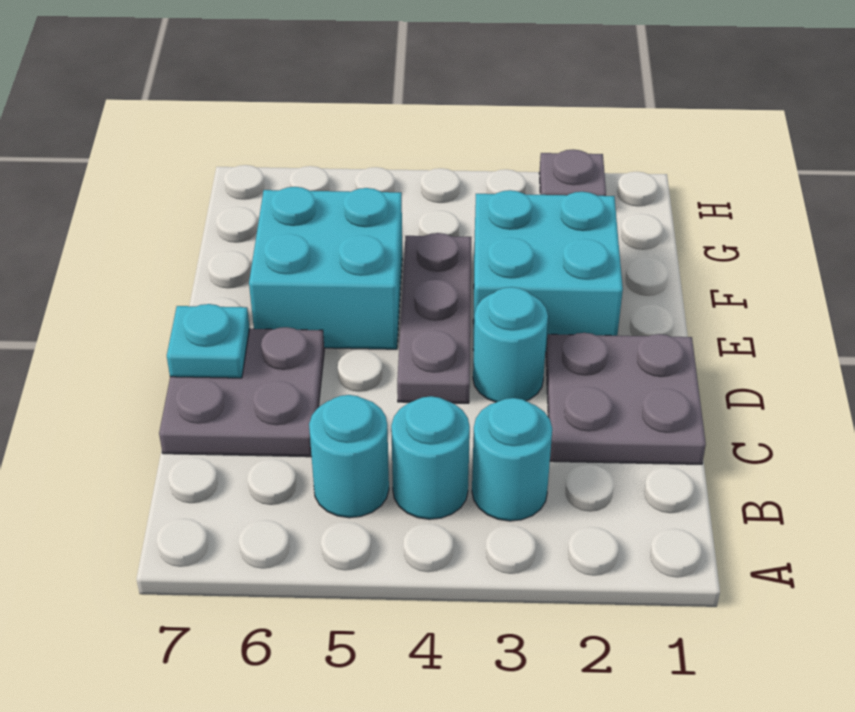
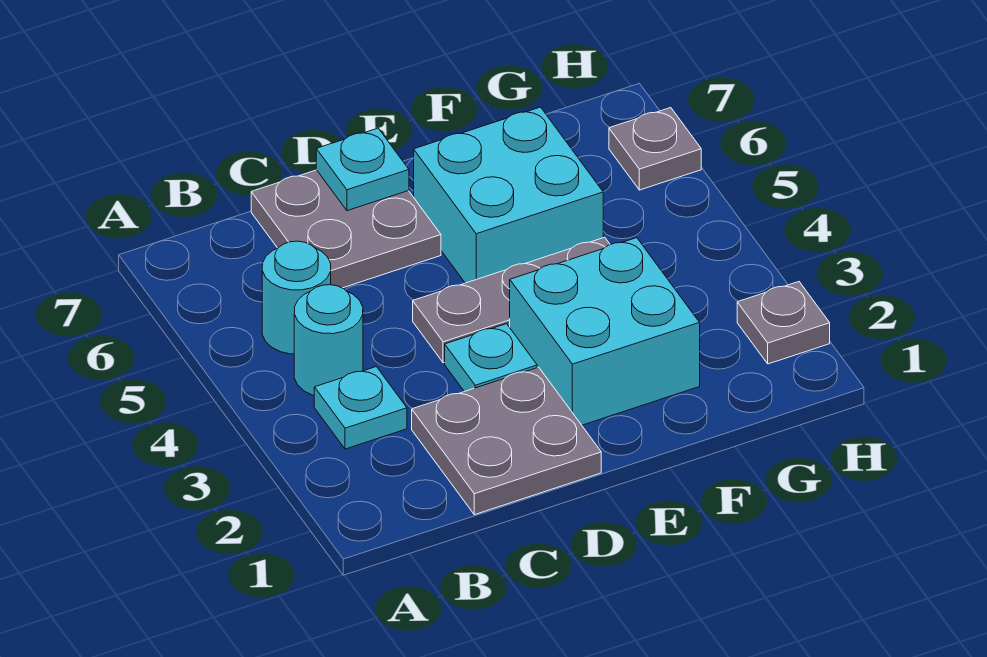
cyan round brick B3 level 1 -> cyan plate B3 level 1
cyan round brick D3 level 1 -> cyan plate D3 level 1
none -> grey plate H6 level 1

